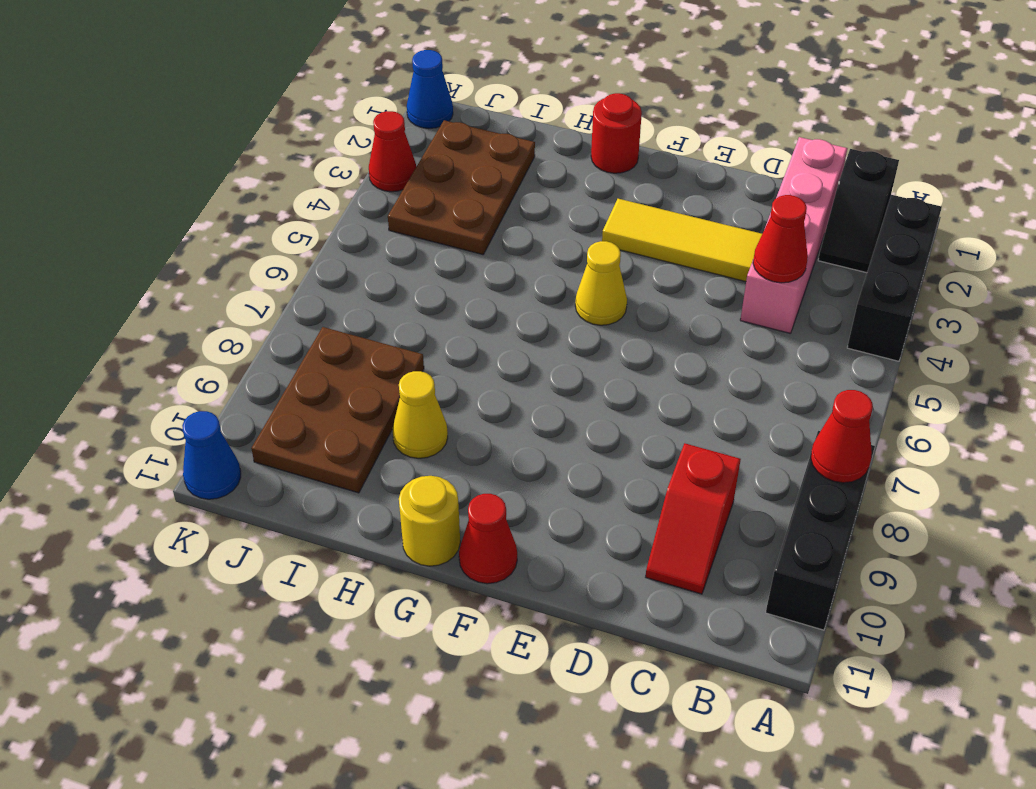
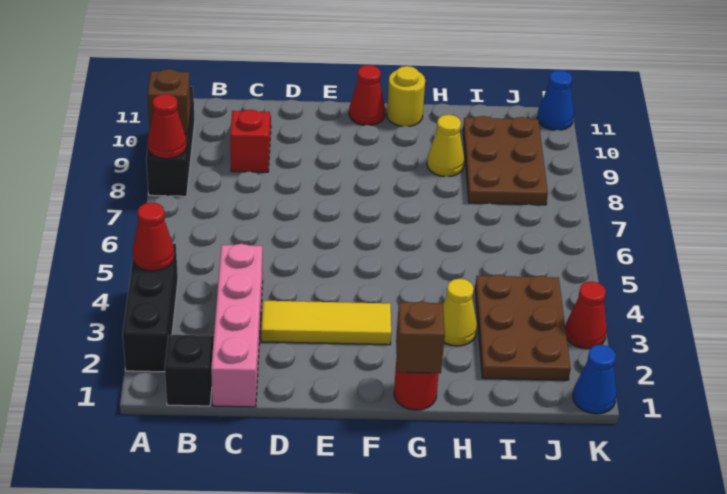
none -> brown brick A9 level 2
red cone C4 level 2 -> red cone A4 level 2
yellow cone F5 level 1 -> yellow cone H3 level 1
none -> brown brick G1 level 2

